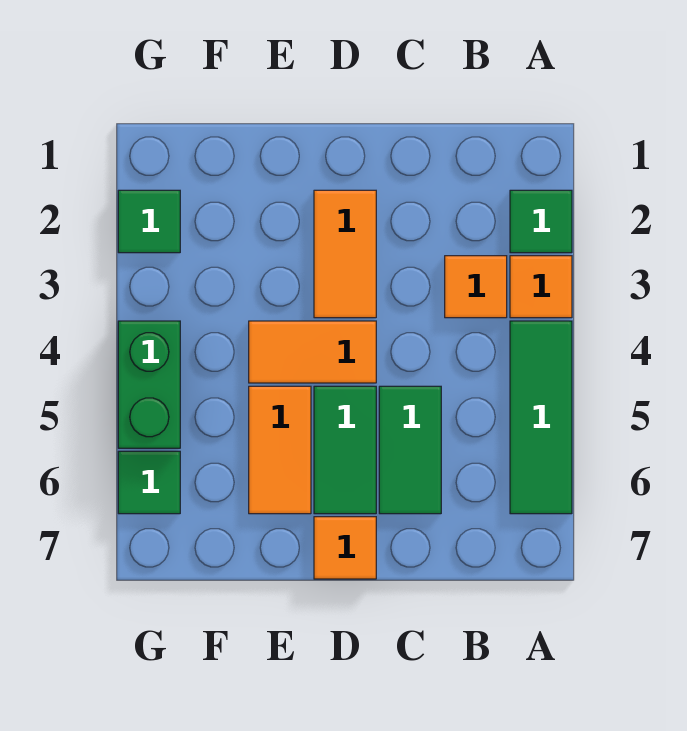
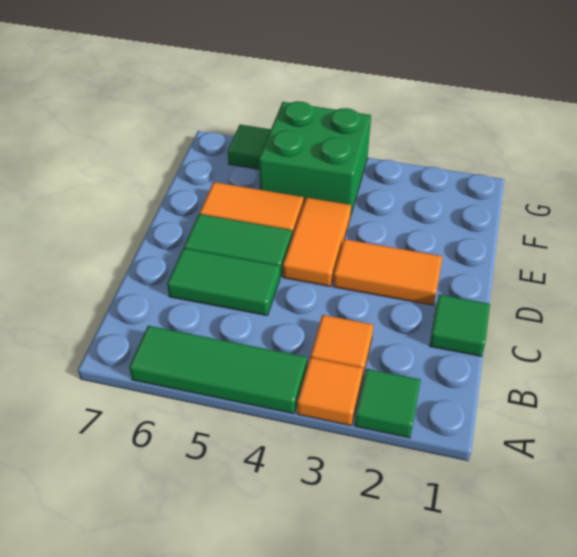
orange tile D7 level 1 -> none
green tile G2 level 1 -> green tile C1 level 1
green brick G4:G5 level 1 -> green brick F4:G5 level 1

